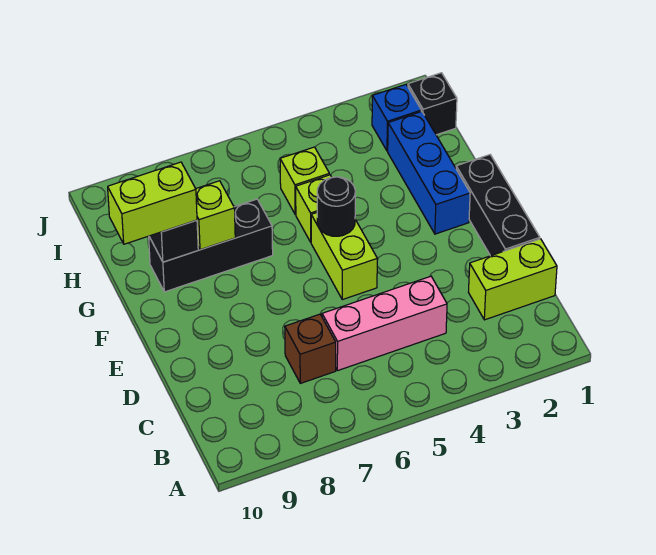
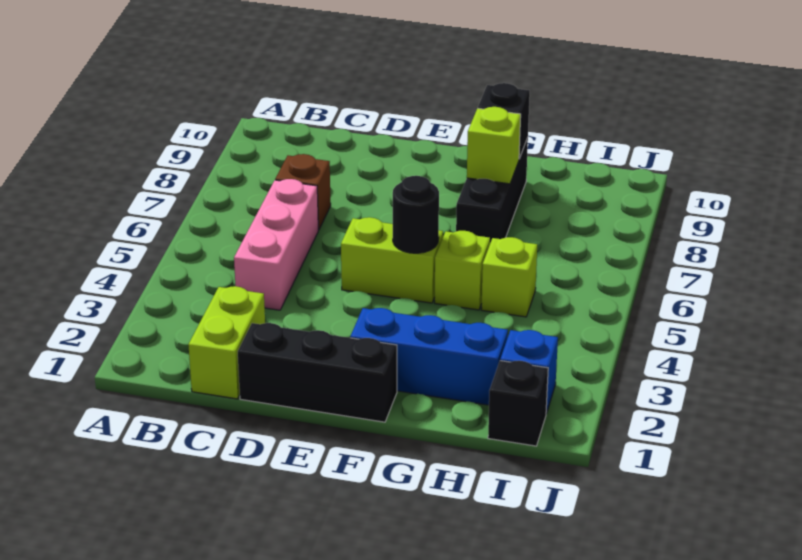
lime brick G9:G10 level 3 -> none

